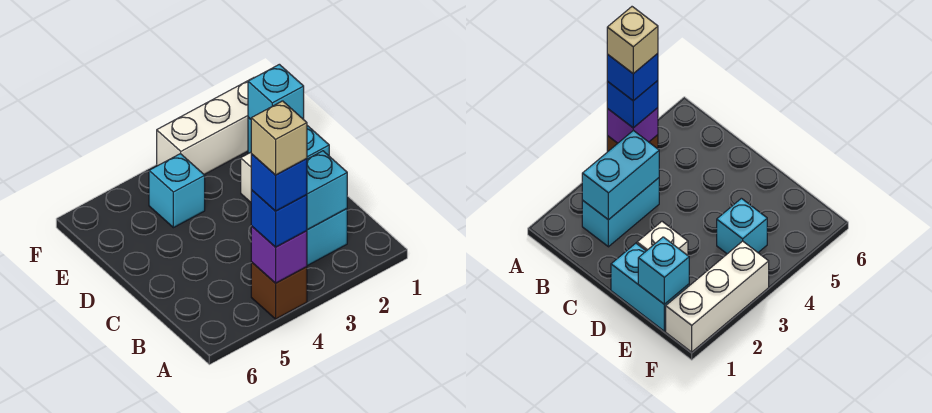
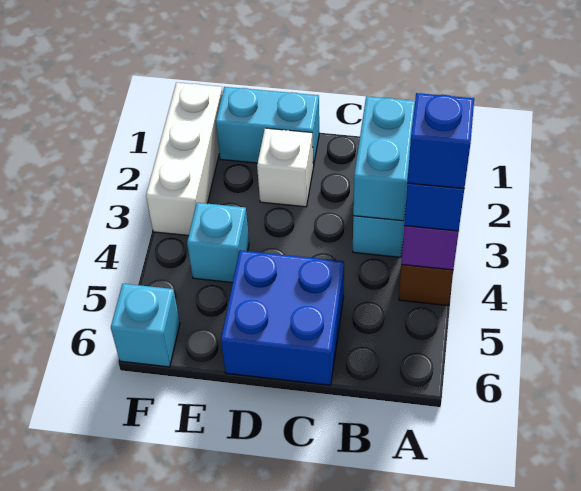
tan brick A4 level 5 -> none
none -> blue brick C5:D6 level 1
cyan brick E1 level 2 -> cyan brick F6 level 1

